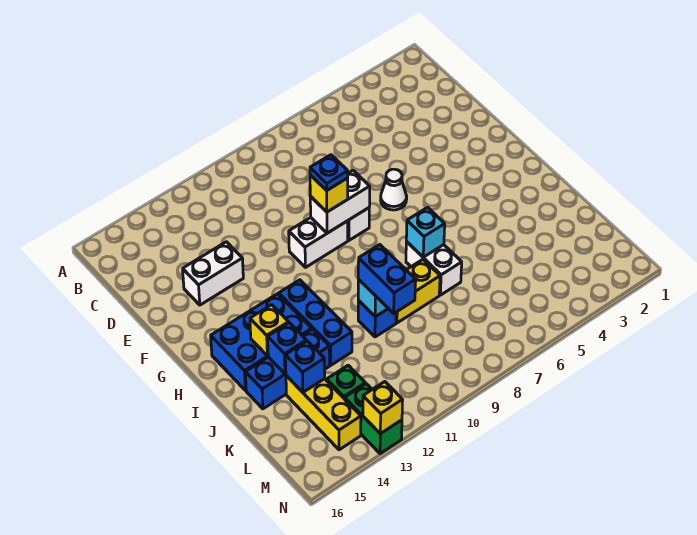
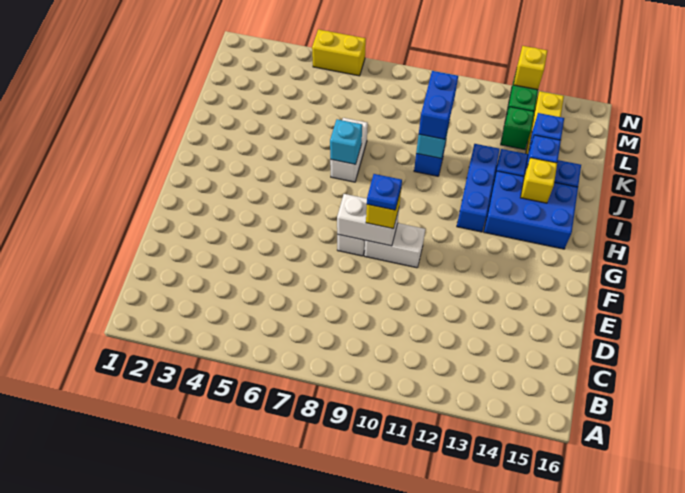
white brick E13:E14 level 1 -> none
white cone F6 level 1 -> none
yellow brick J8:J9 level 1 -> yellow brick N5:N6 level 1

